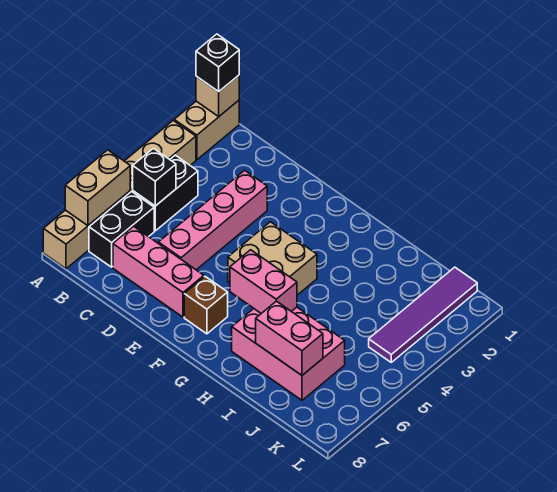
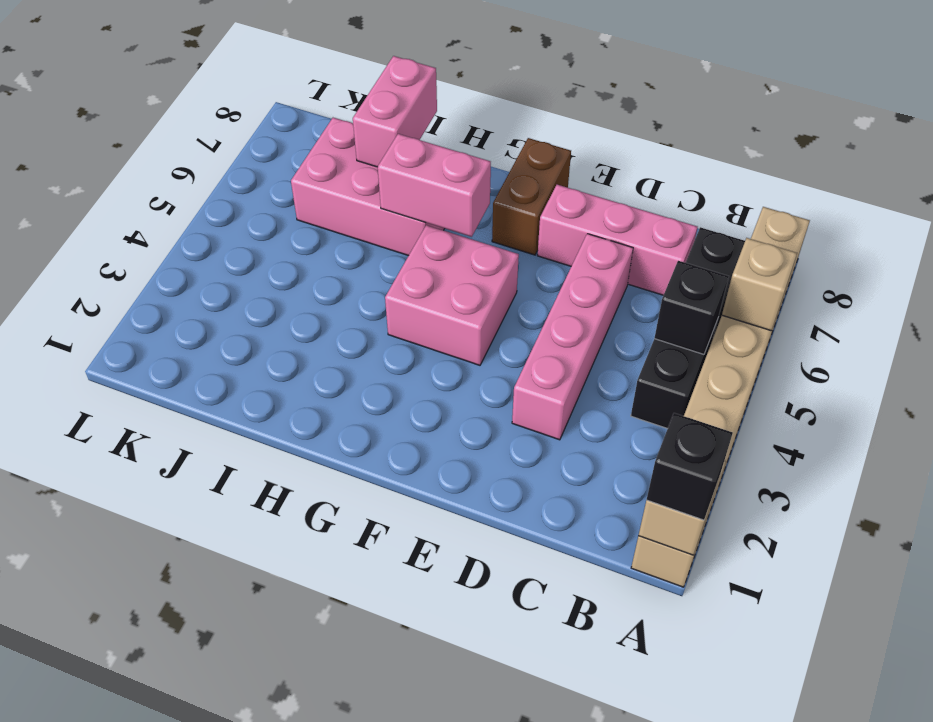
tan brick A6:A7 level 2 -> tan brick A6 level 2
tan brick F4:G5 level 1 -> pink brick F4:G5 level 1
brown brick F7 level 1 -> brown brick F7:F8 level 1
pink brick I7:J7 level 2 -> pink brick I7:I8 level 2
purple tile K1:K4 level 1 -> none

